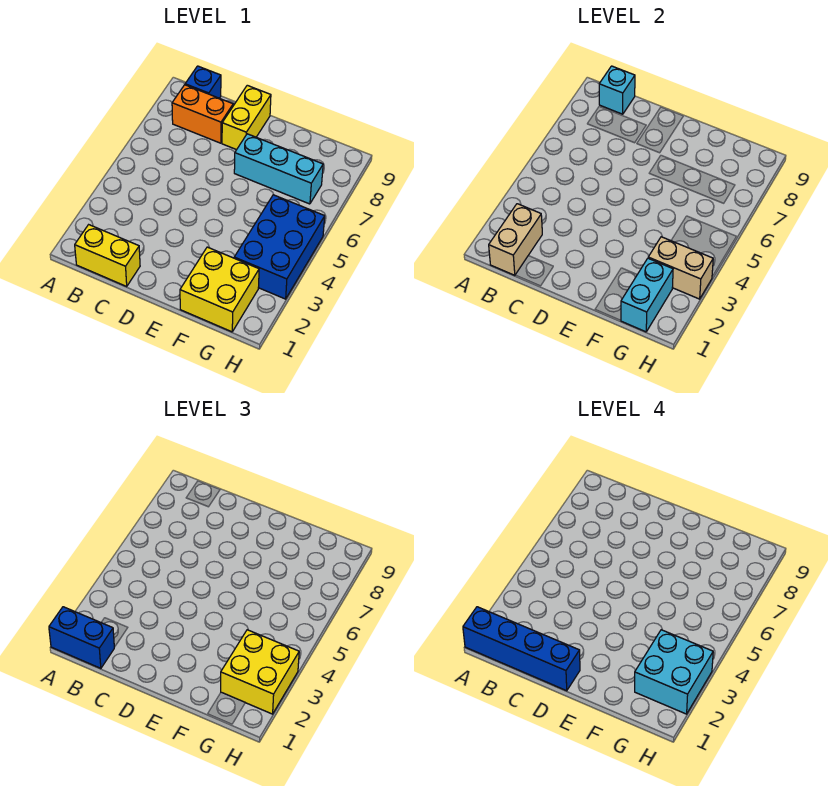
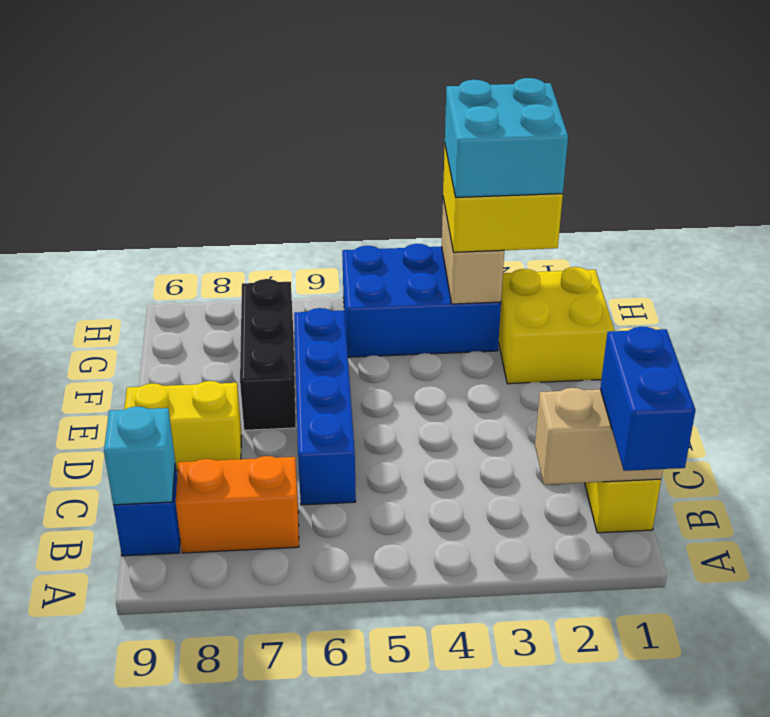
blue brick A1:D1 level 4 -> blue brick C6:F6 level 1
orange brick B8:C8 level 1 -> orange brick B7:B8 level 1
cyan brick E7:G7 level 1 -> black brick E7:G7 level 1
cyan brick G1:G2 level 2 -> none

